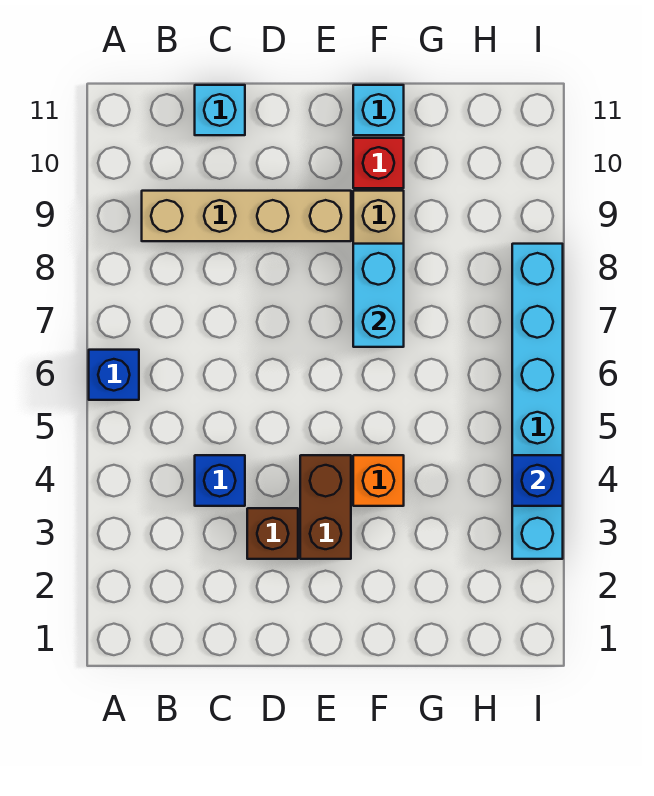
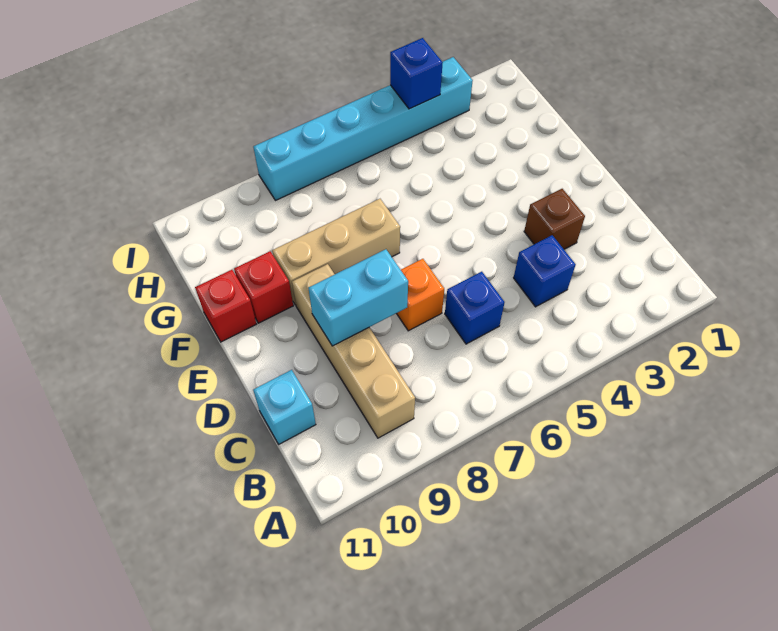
blue brick A6 level 1 -> blue brick C6 level 1
brown brick E3:E4 level 1 -> none
orange brick F4 level 1 -> orange brick D7 level 1
cyan brick F7:F8 level 2 -> cyan brick D8:D9 level 2
cyan brick F11 level 1 -> red brick F11 level 1

